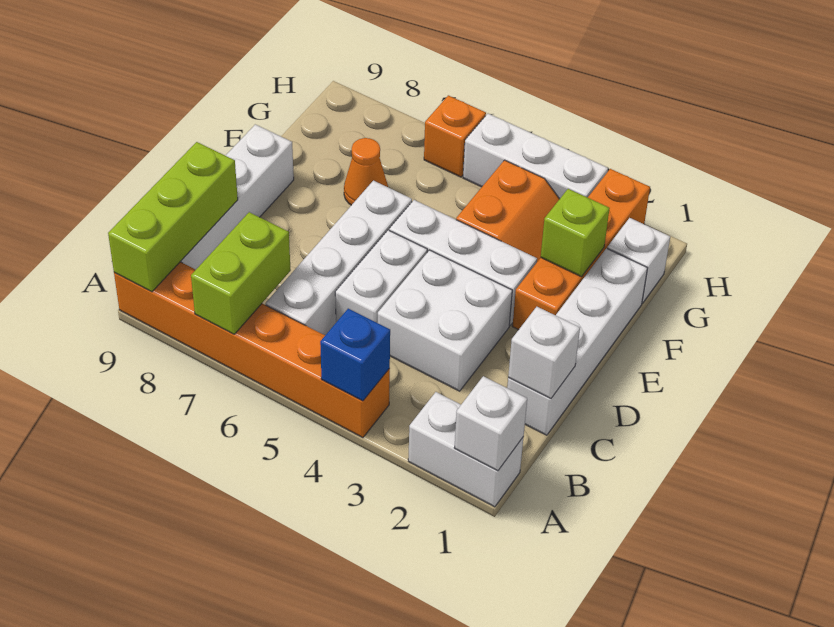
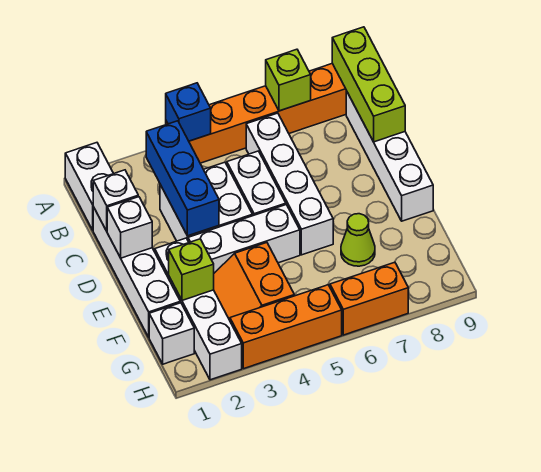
white brick A1:A2 level 1 -> white brick A1:B1 level 1
white brick A1 level 2 -> white brick D1 level 2
lime brick A7:B7 level 2 -> lime brick A7 level 2
none -> blue brick B3:D3 level 2
orange brick E2:H2 level 1 -> white brick E2:H2 level 1
orange cone F7 level 1 -> lime cone F7 level 1
white brick H3:H5 level 1 -> orange brick H3:H5 level 1
orange brick H6 level 1 -> orange brick H6:H7 level 1

